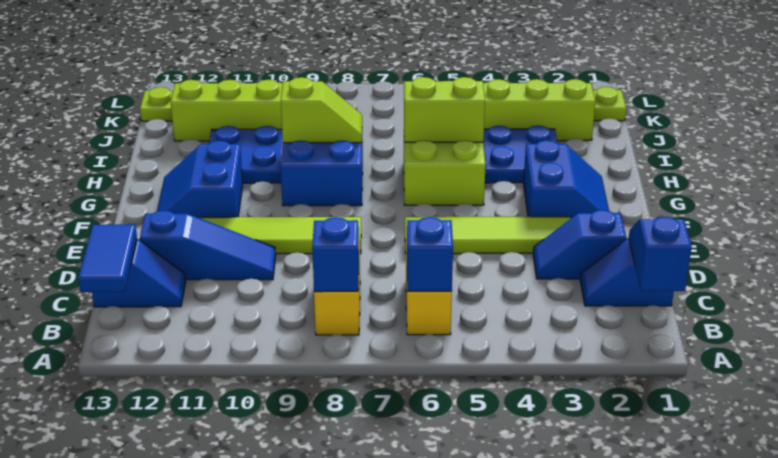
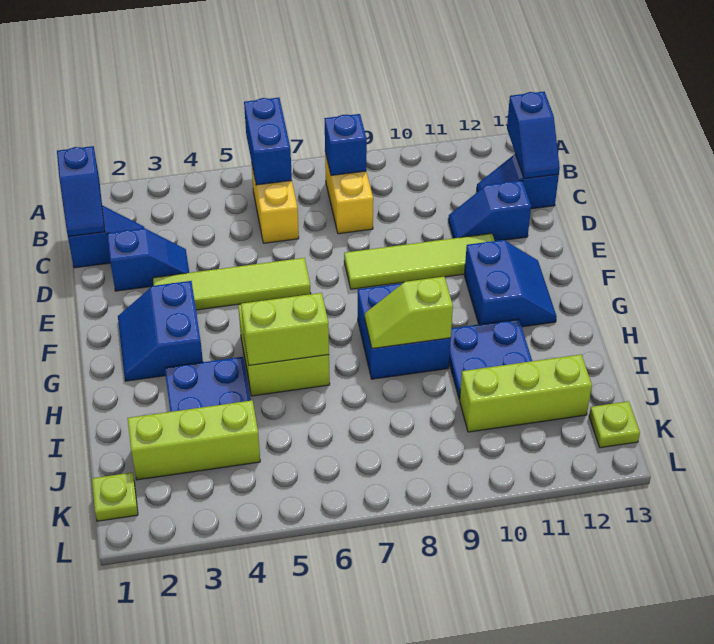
blue brick B6 level 2 -> blue brick A6:B6 level 2
blue tile B13:C13 level 2 -> blue slope B13:C13 level 2 top B
blue slope D10:D12 level 1 top 12 -> blue slope D11:D12 level 1 top 12

